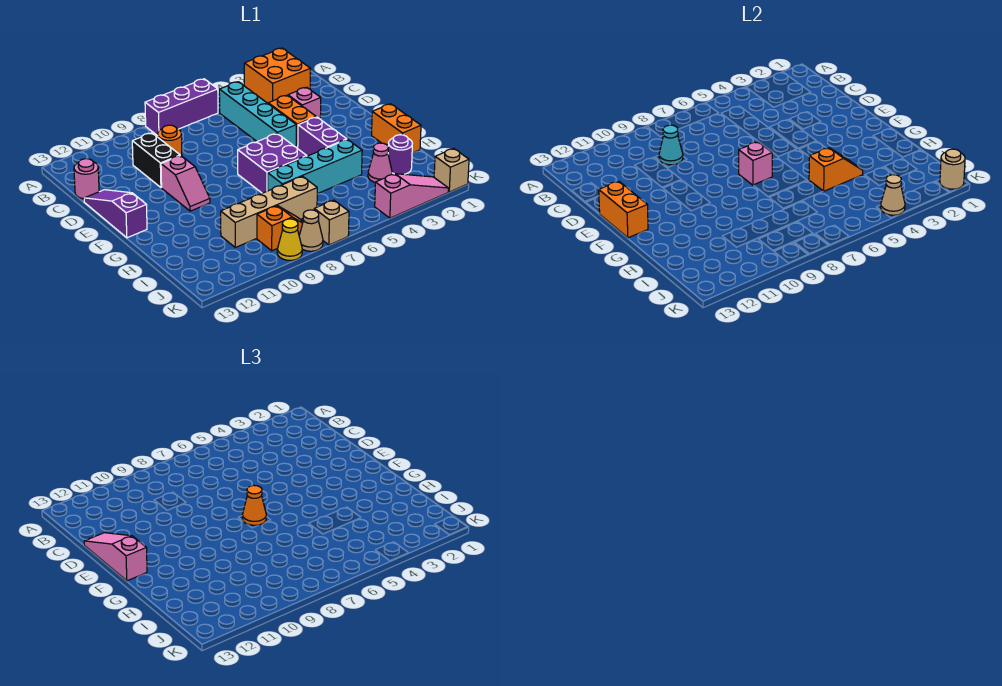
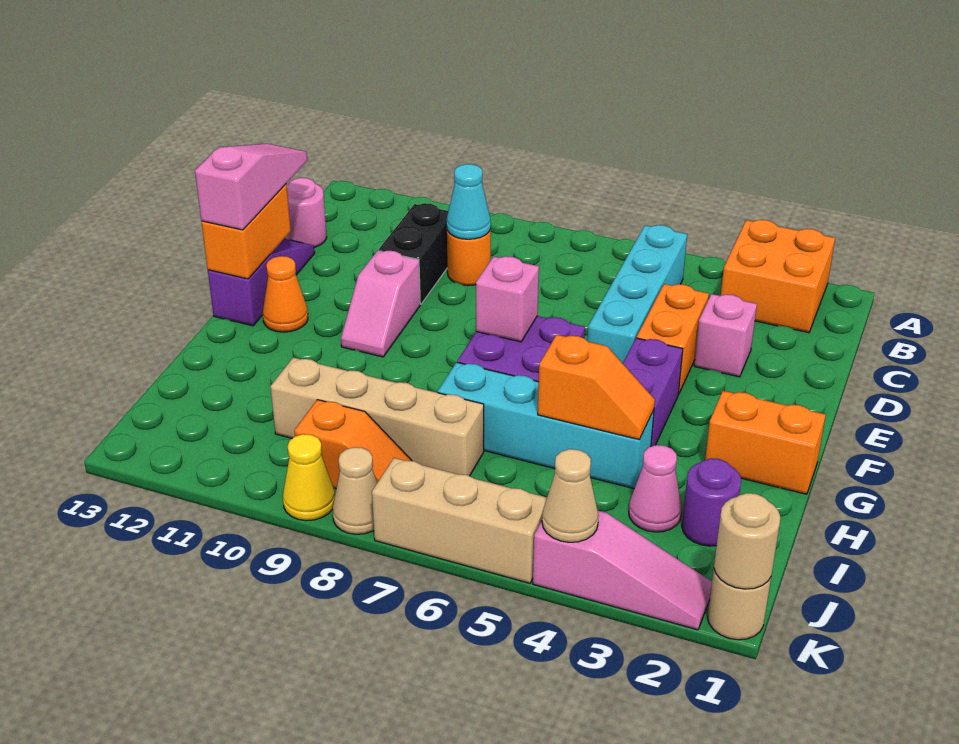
purple brick A6:A8 level 1 -> none
orange cone F7 level 3 -> orange cone F12 level 1
orange brick G1:H1 level 1 -> orange brick G1:G2 level 1
tan brick K1 level 1 -> tan round brick K1 level 1
tan brick K7 level 1 -> tan brick K5:K7 level 1

